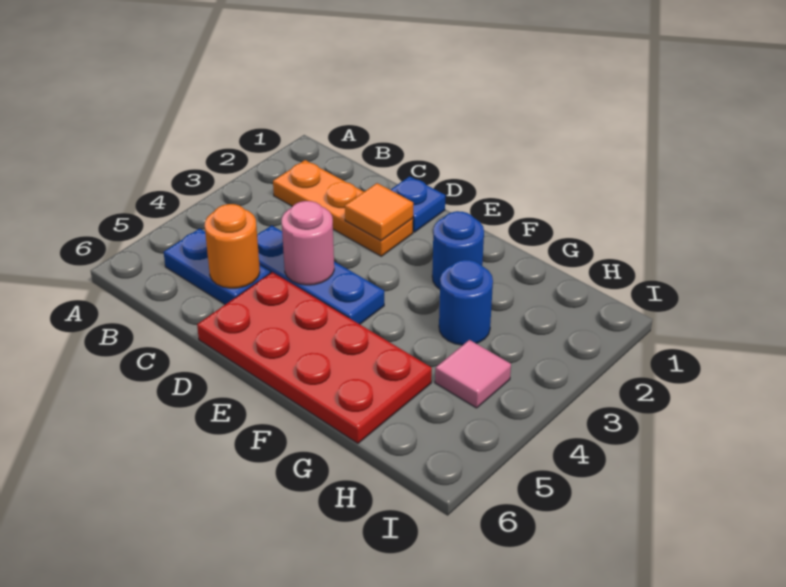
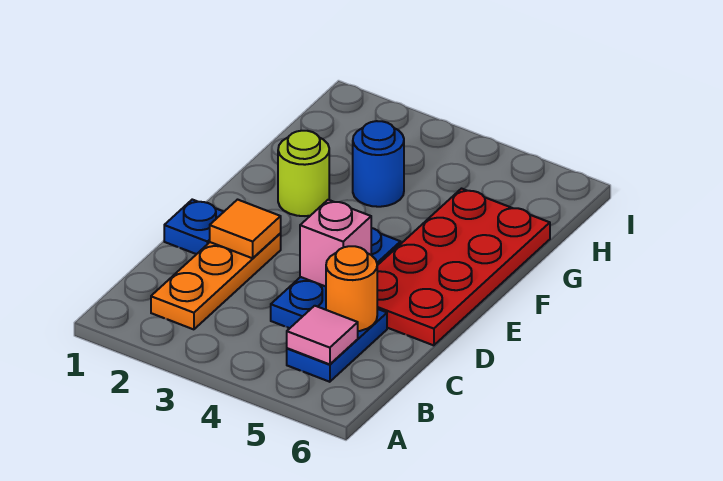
pink round brick D4 level 2 -> pink brick D4 level 2
blue round brick F2 level 1 -> lime round brick F2 level 1
pink tile H4 level 1 -> pink tile B5 level 2

